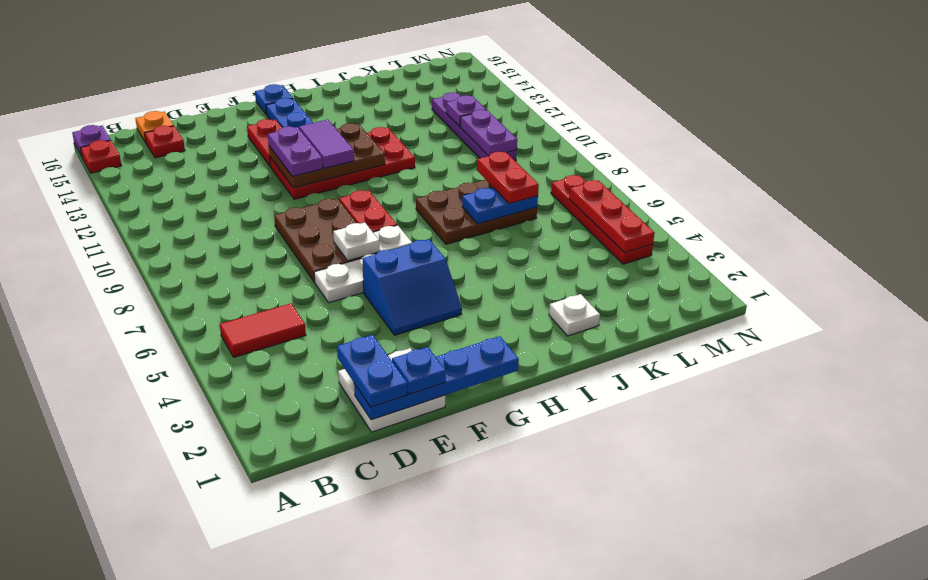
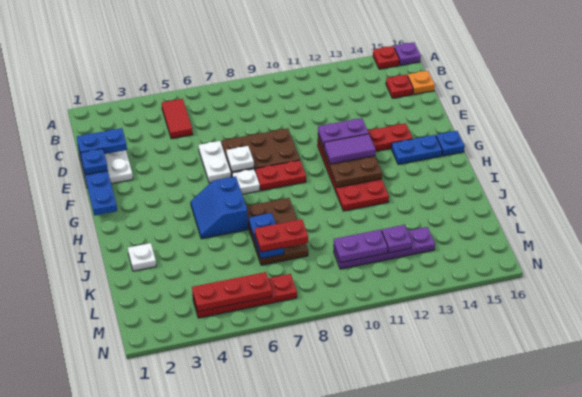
blue slope F4:G5 level 1 top 5 -> blue slope H5:I6 level 1 top 6

